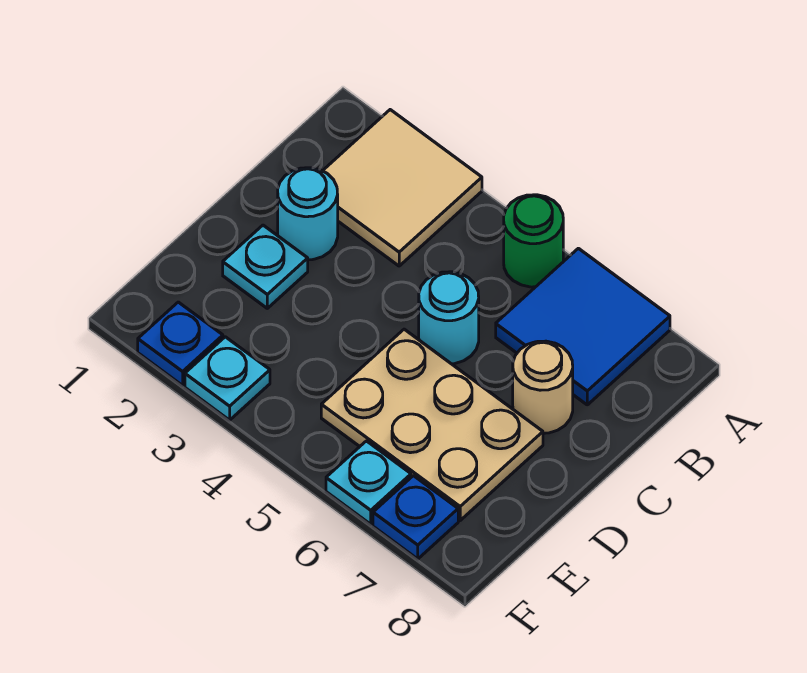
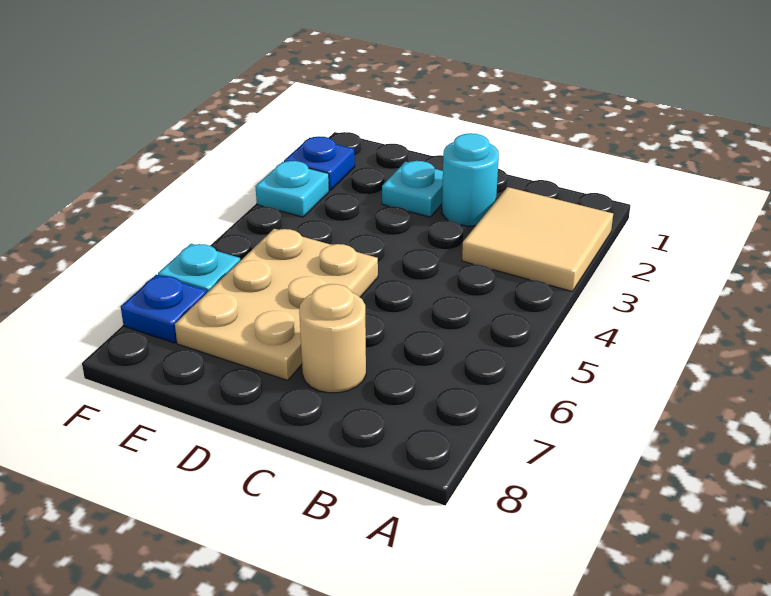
green round brick A5 level 1 -> none
blue tile A6:B7 level 1 -> none
cyan round brick C5 level 1 -> none

